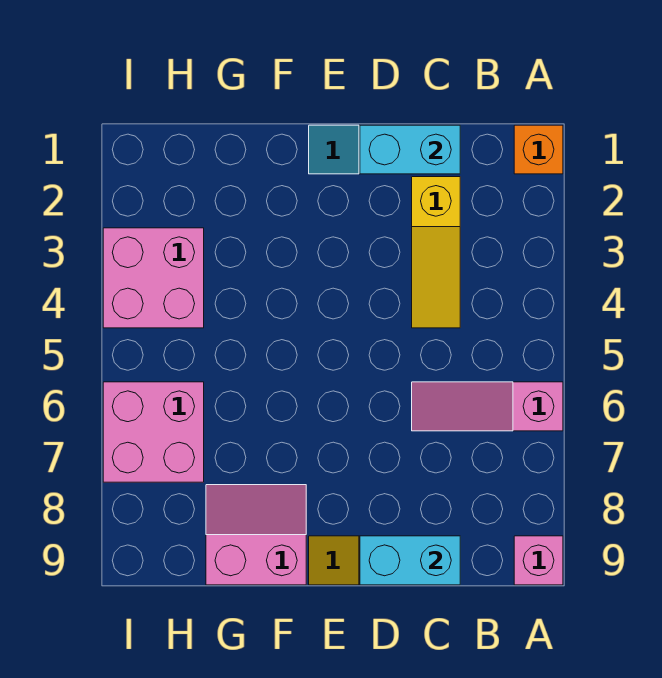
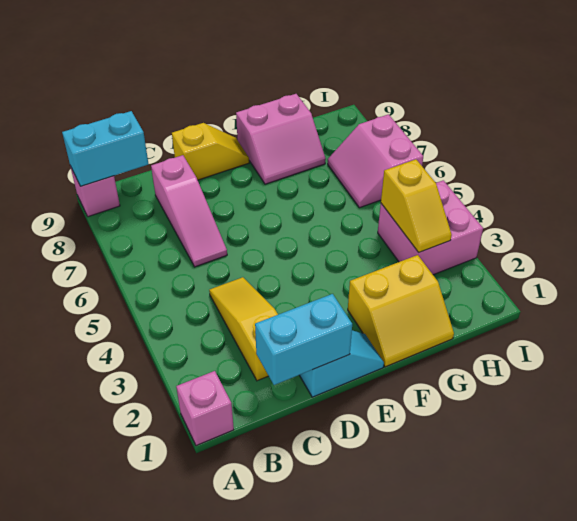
orange brick A1 level 1 -> pink brick A1 level 1
pink slope A6:C6 level 1 top A -> pink slope C6:C8 level 1 top 8
cyan brick C9:D9 level 2 -> cyan brick A9:B9 level 2
none -> yellow slope F1:G2 level 1 top 2
none -> yellow slope H3:H4 level 2 top 4
pink brick H6:I7 level 1 -> pink slope H6:I7 level 1 top I

